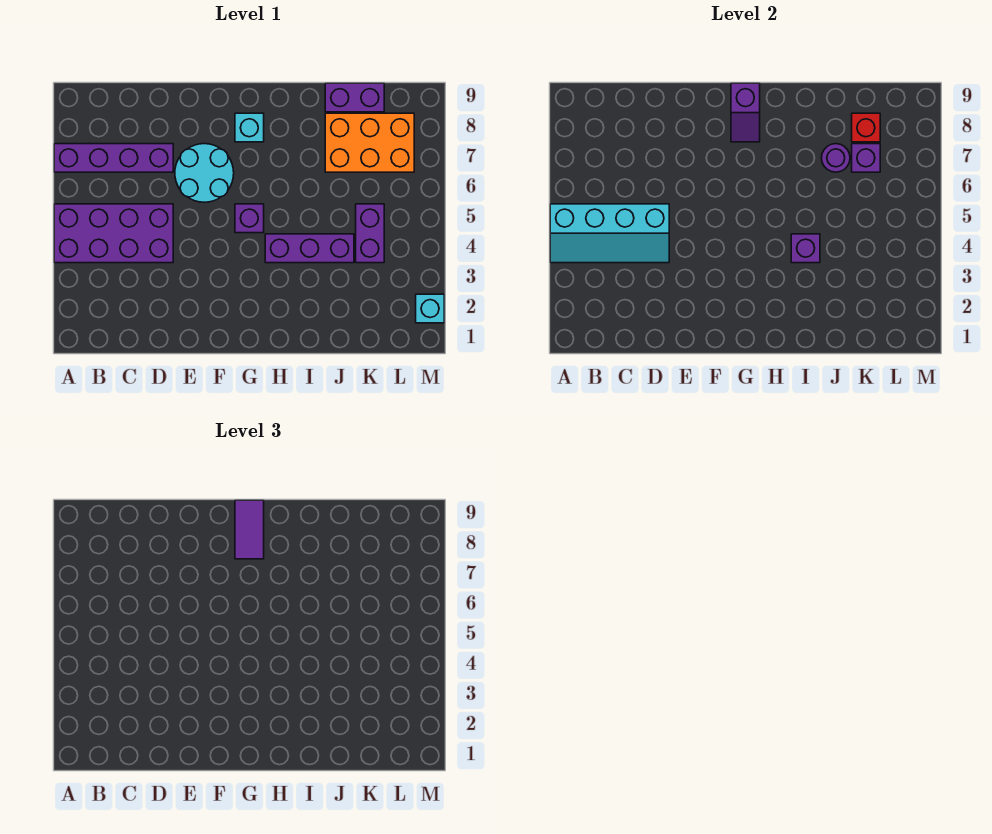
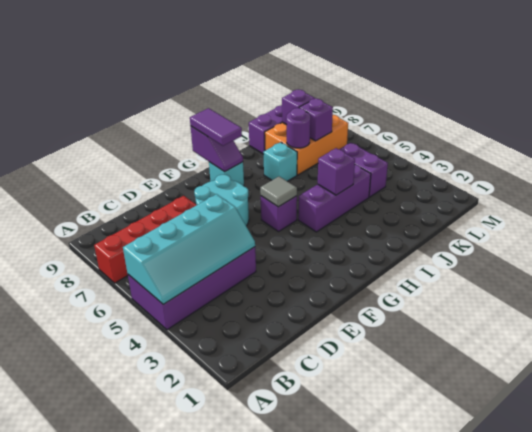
purple brick A7:D7 level 1 -> red brick A7:D7 level 1
none -> grey tile G5 level 2
red brick K8 level 2 -> purple brick K8 level 2
cyan brick M2 level 1 -> cyan brick I7 level 1

